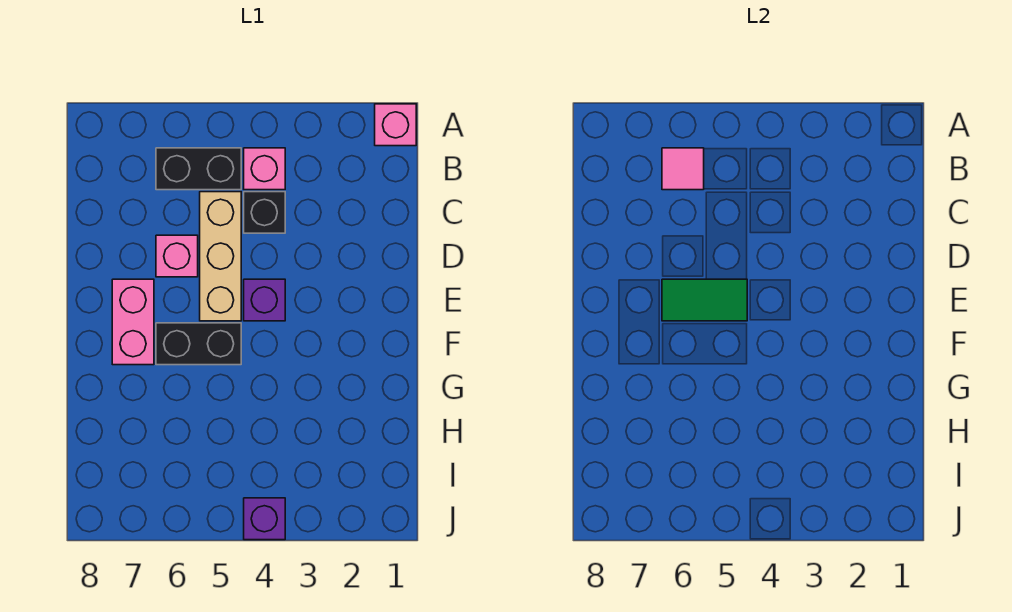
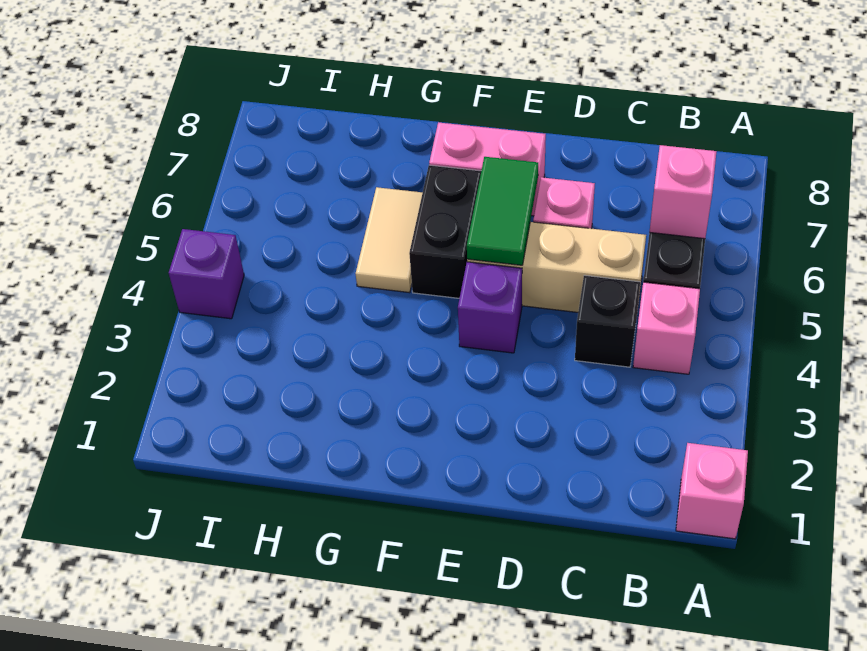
pink tile B6 level 2 -> pink brick B6 level 2
none -> tan tile G5:G6 level 1

